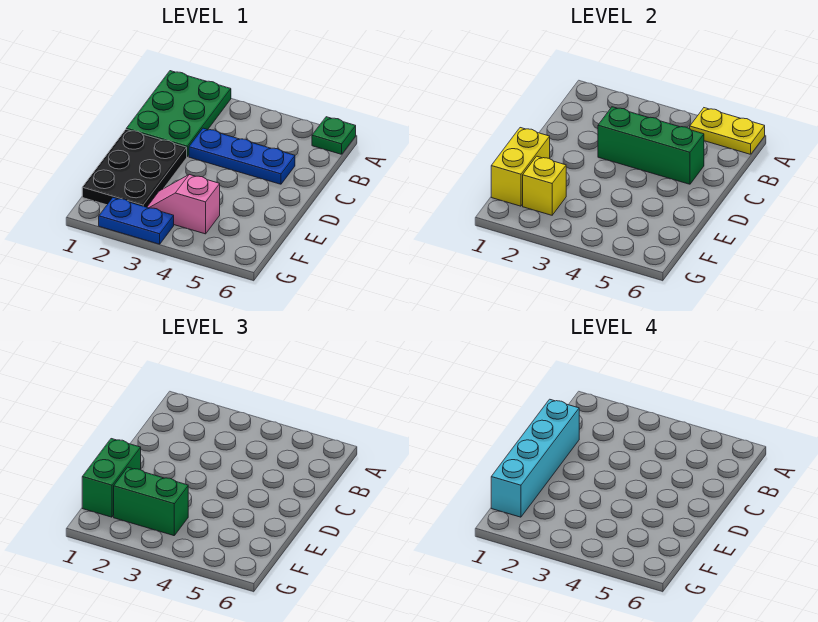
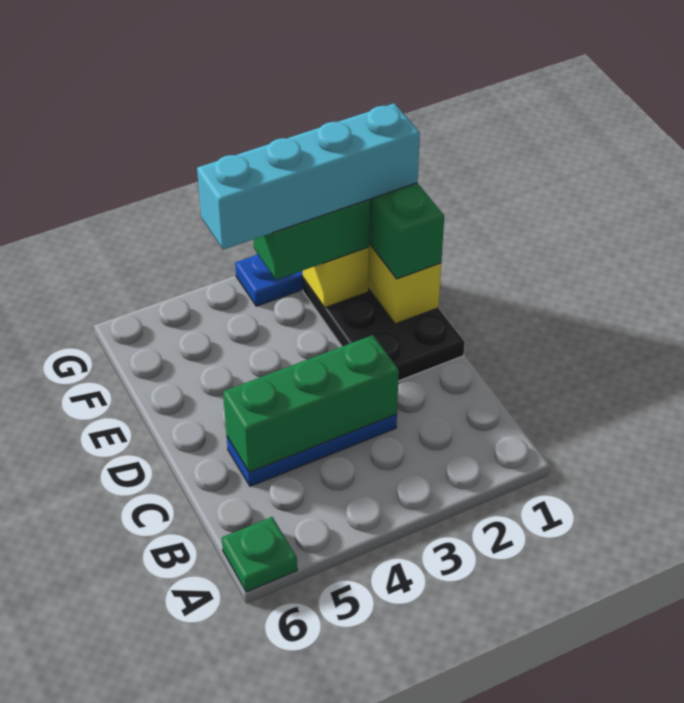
green plate A1:C2 level 1 -> none
yellow plate A5:A6 level 2 -> none
cyan brick C1:F1 level 4 -> cyan brick F1:F4 level 4
pink slope F3:F4 level 1 top 4 -> none

